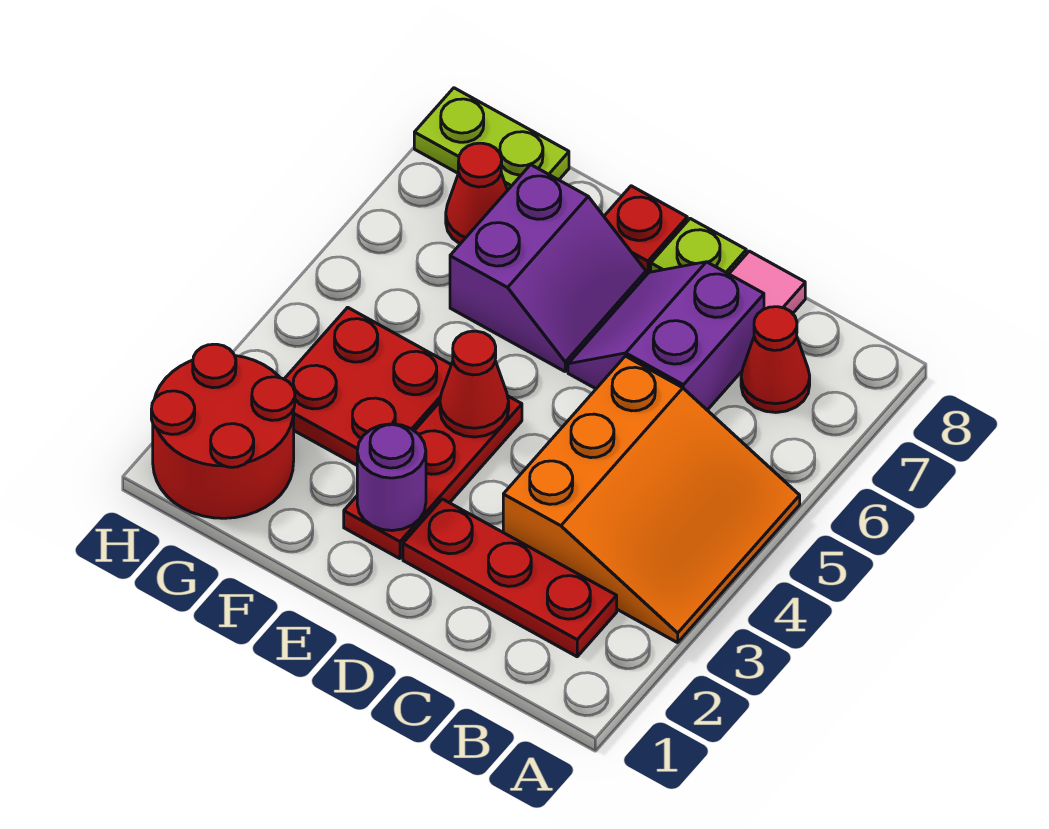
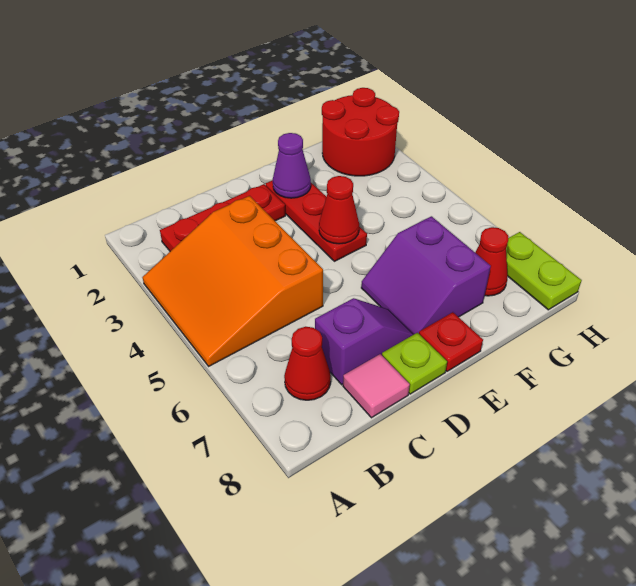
purple slope C6:D7 level 1 top C -> purple slope C7:D7 level 1 top C
purple round brick E2 level 2 -> purple cone E2 level 2
red plate F3:G4 level 1 -> none
lime plate G8:H8 level 1 -> lime plate H7:H8 level 1

